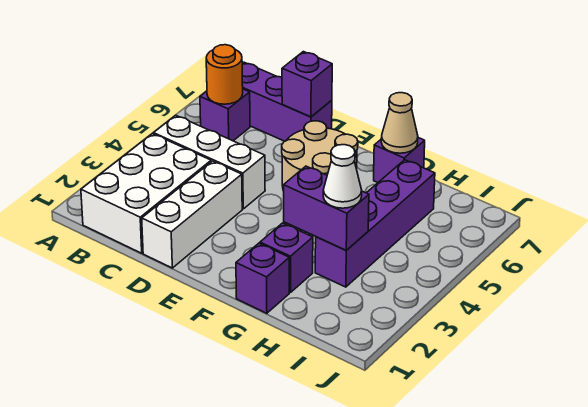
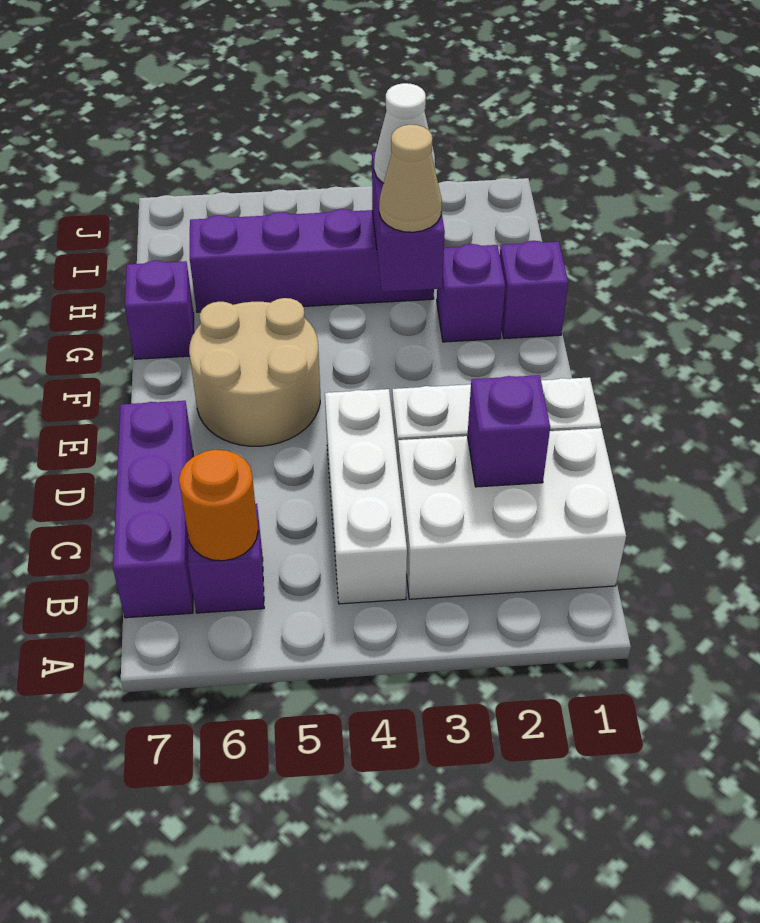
purple brick D7 level 2 -> purple brick C2 level 2
tan cone G7 level 2 -> tan cone G3 level 3

